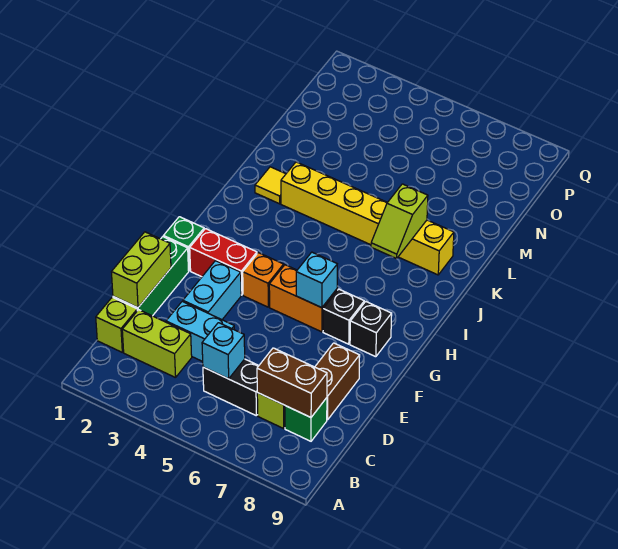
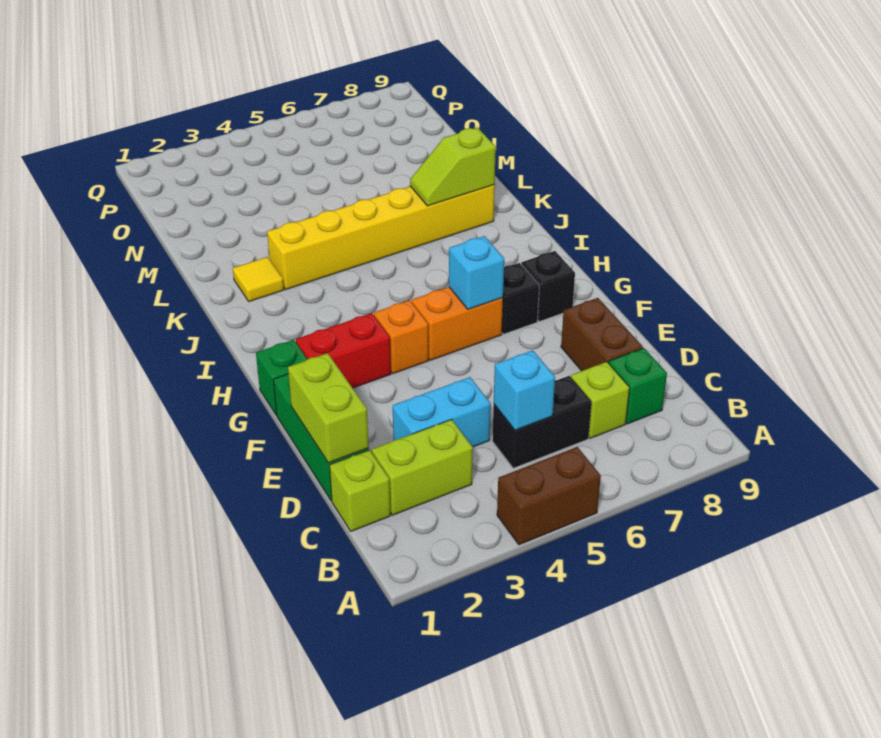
brown brick C7:C8 level 2 -> brown brick A4:A5 level 1
cyan brick E3:F3 level 1 -> none
lime slope J7:K7 level 2 top K -> lime slope K7:K8 level 2 top 8

